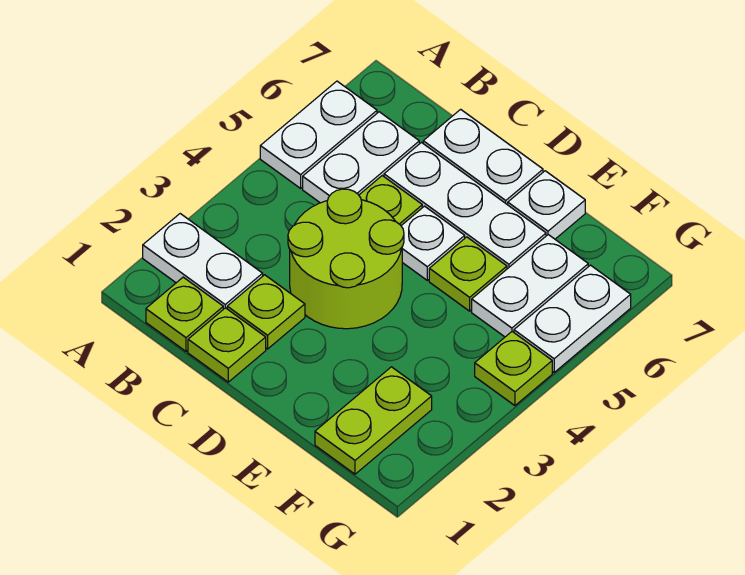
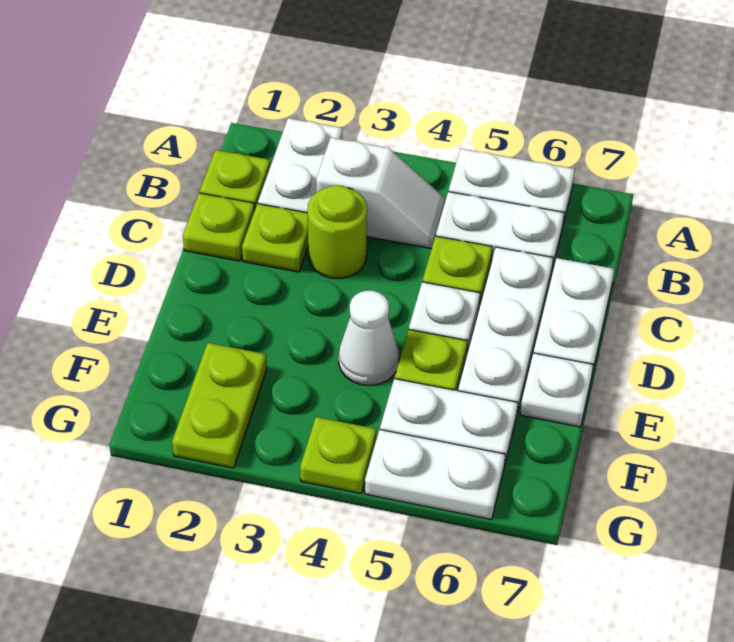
none -> white slope B3:B4 level 1 top 3
lime round brick C3:D4 level 1 -> lime round brick C3 level 1
none -> white cone E4 level 1
lime plate F1:F2 level 1 -> lime plate F2:G2 level 1

